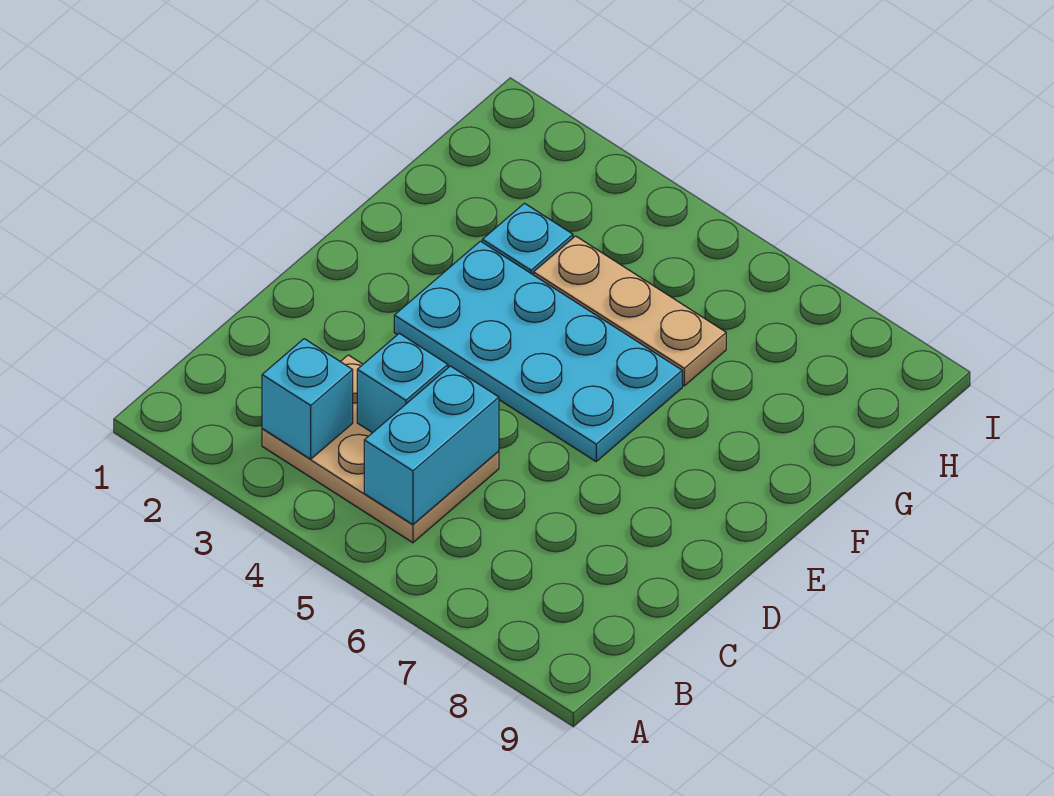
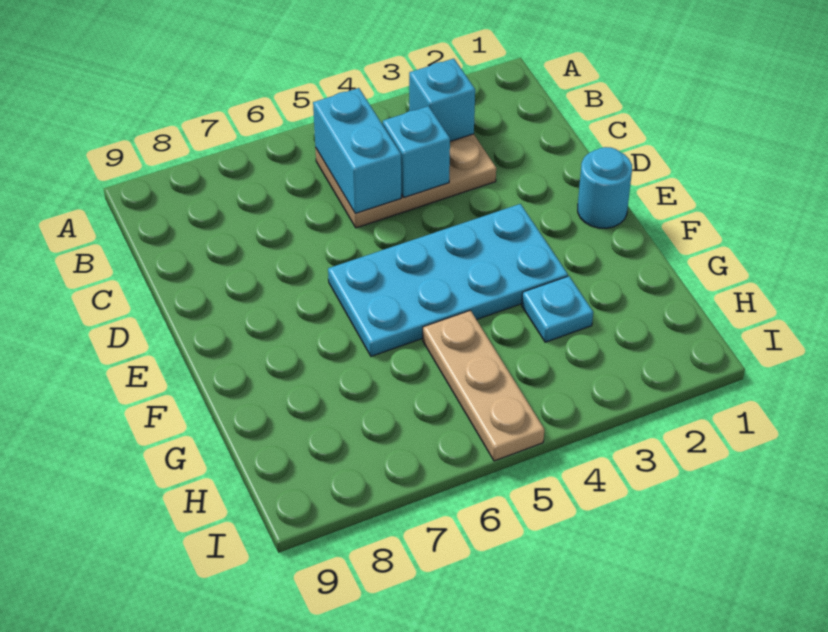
none -> cyan round brick E1 level 1
tan plate G4:G6 level 1 -> tan plate G5:I5 level 1

